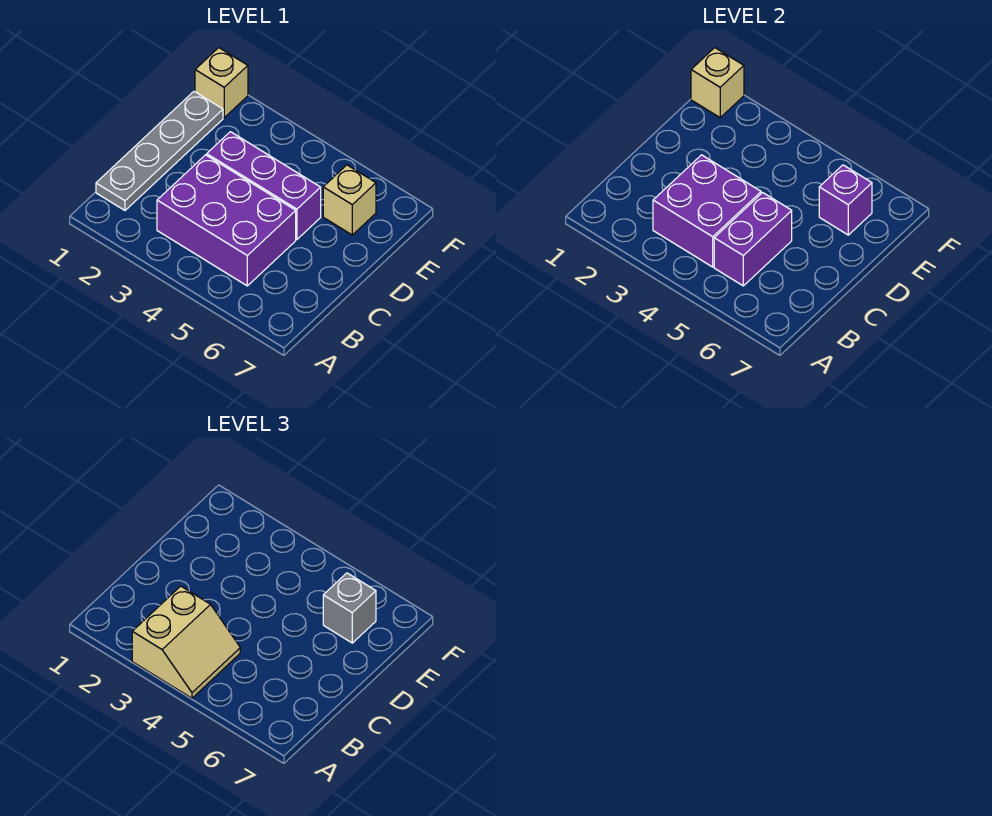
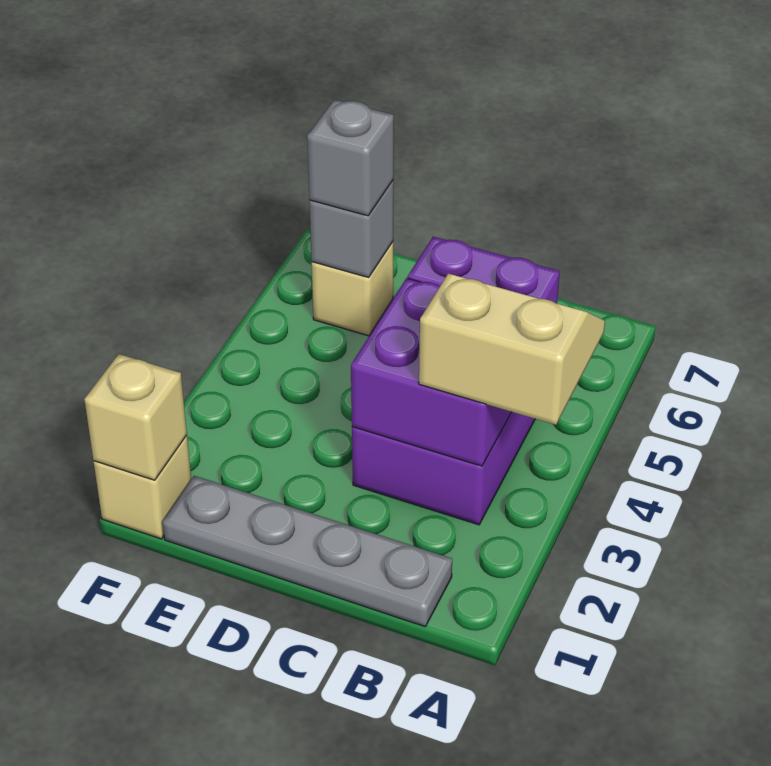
purple brick D3:D5 level 1 -> none
purple brick E6 level 2 -> grey brick E6 level 2

